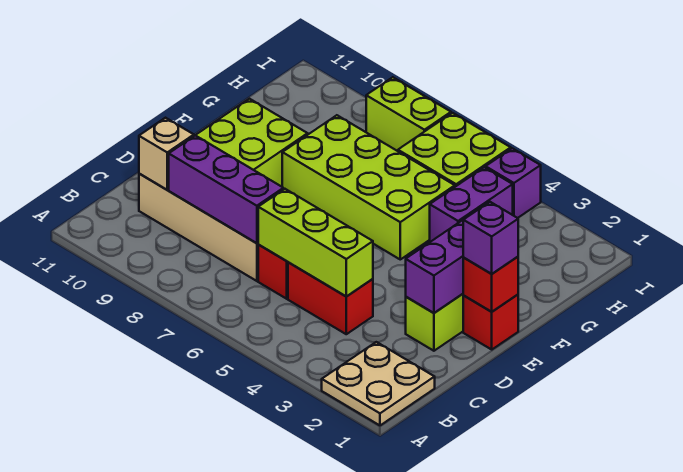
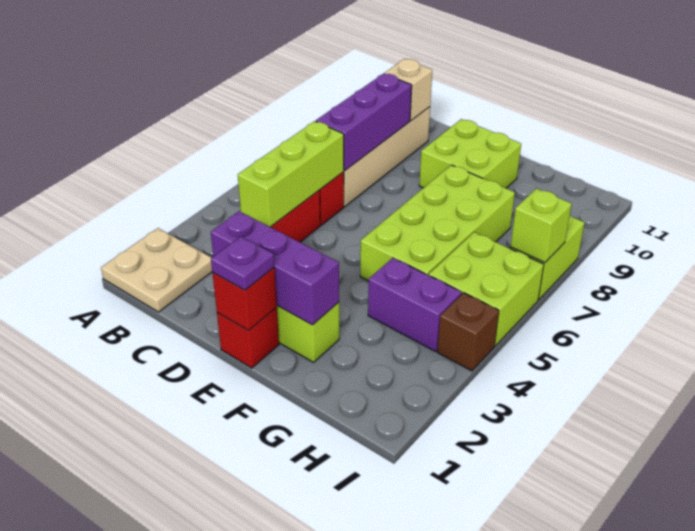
purple brick E1 level 3 -> purple plate E1 level 3
purple brick I4 level 1 -> brown brick I4 level 1
none -> lime brick I7 level 2

